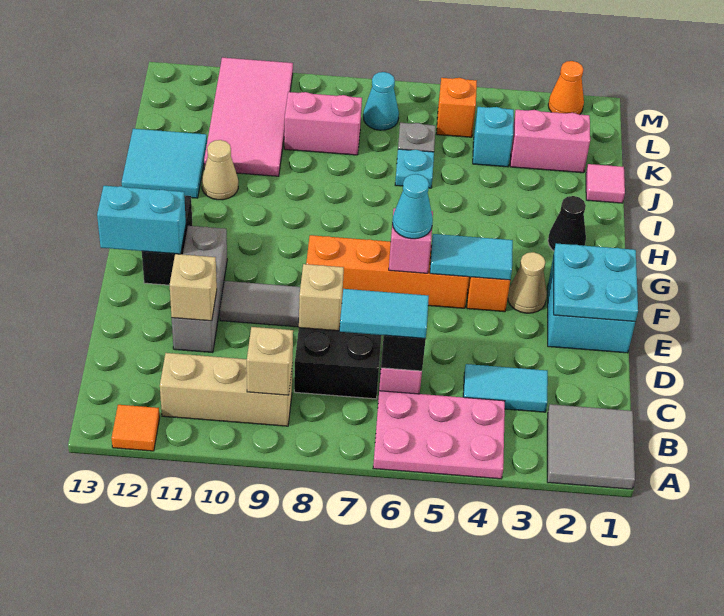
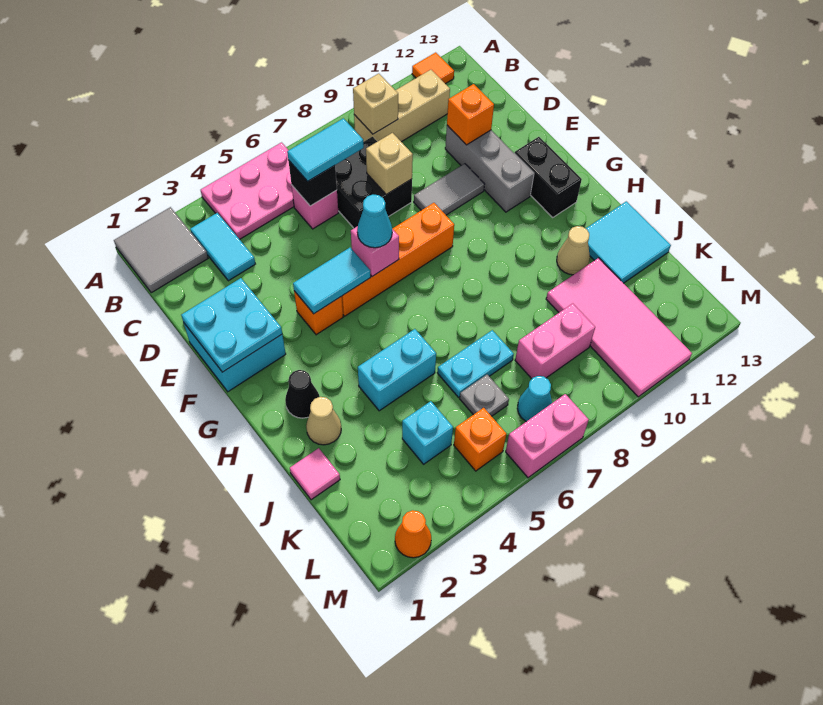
cyan tile C3:C4 level 1 -> cyan tile B3:C3 level 1
tan brick D11 level 2 -> orange brick D11 level 2
tan cone F3 level 1 -> tan cone I2 level 1
cyan brick F12:F13 level 2 -> cyan brick I4:I5 level 1
cyan plate J6 level 1 -> cyan plate J6:J7 level 1
pink brick K2:K3 level 1 -> pink brick M6:M7 level 1

